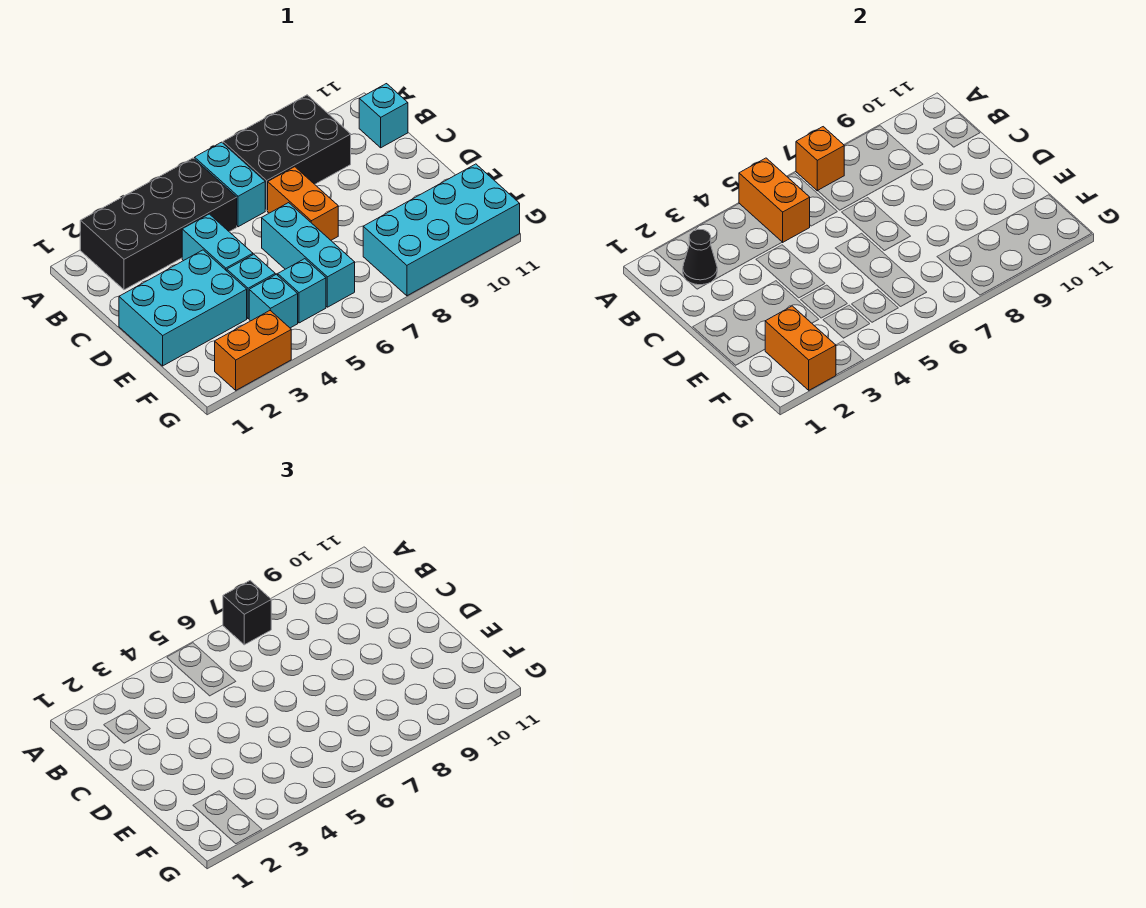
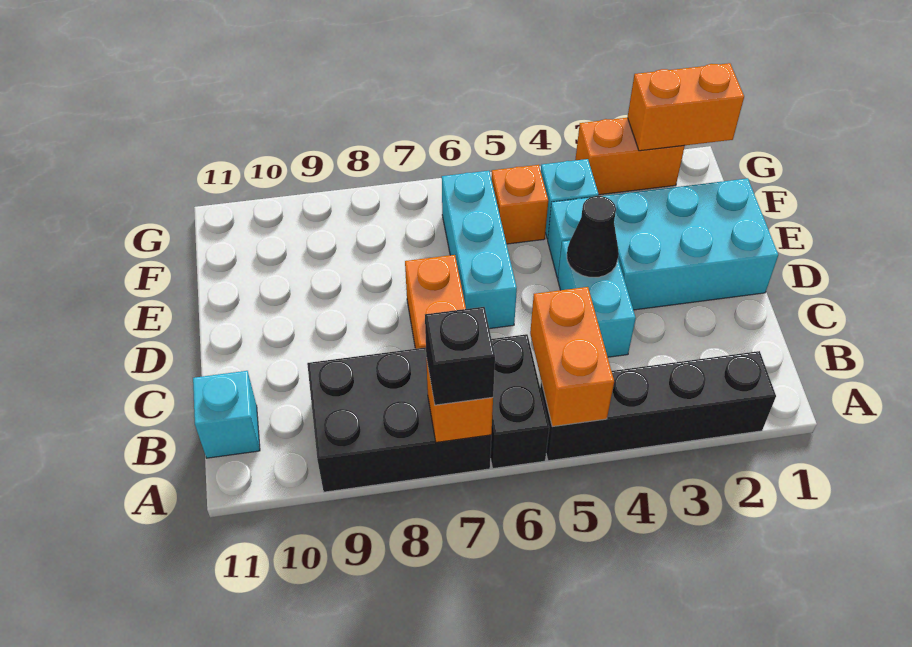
black brick A2:B5 level 1 -> black brick A2:A5 level 1
cyan brick A6:B6 level 1 -> black brick A6:B6 level 1
black cone B2 level 2 -> black cone D4 level 2
orange brick F2:G2 level 2 -> orange brick G1:G2 level 2
cyan brick F5 level 1 -> orange brick F5 level 1
cyan brick F8:G11 level 1 -> none

